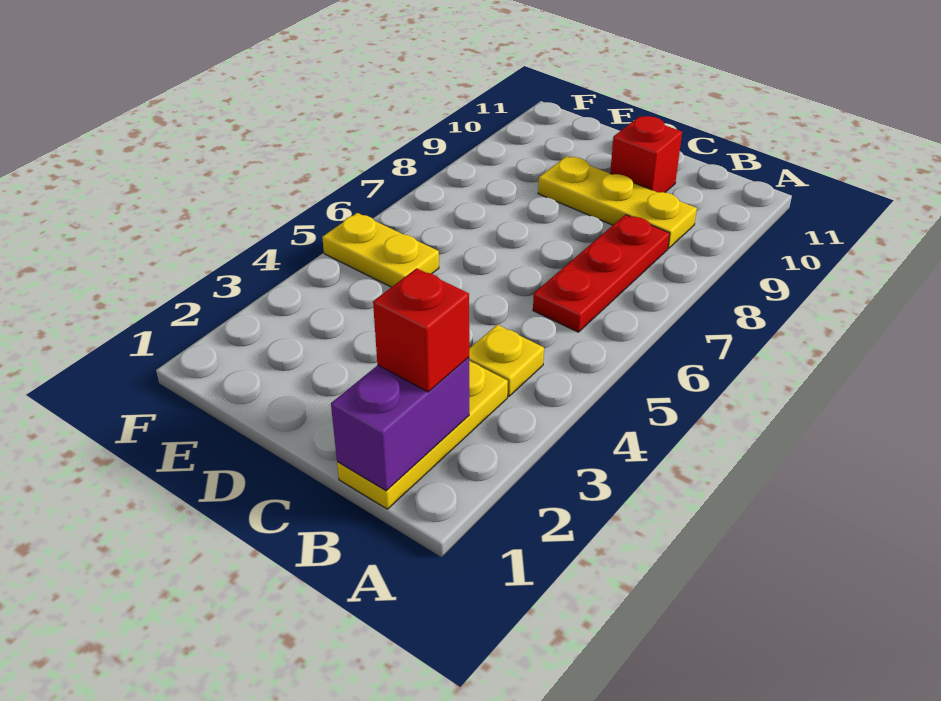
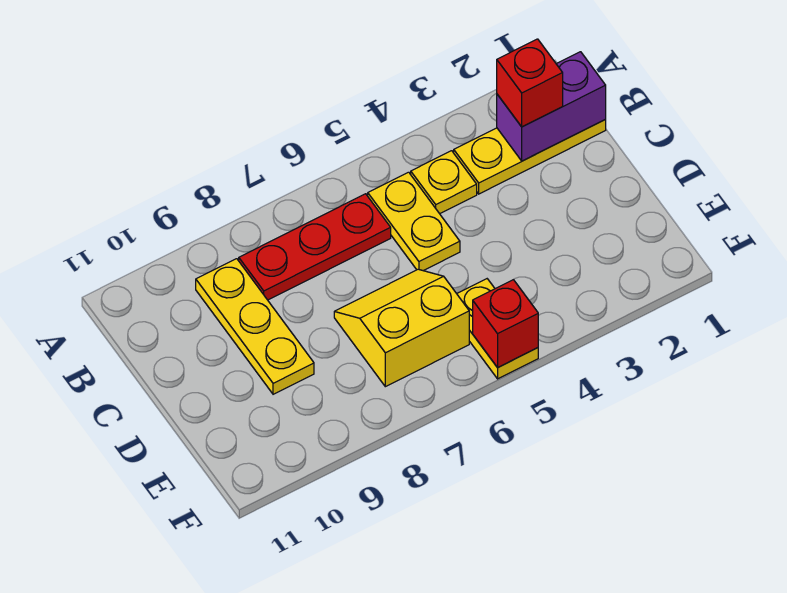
none -> yellow plate B5:C5 level 1
red brick C10 level 1 -> red brick F5 level 2
none -> yellow slope D6:E7 level 1 top E

